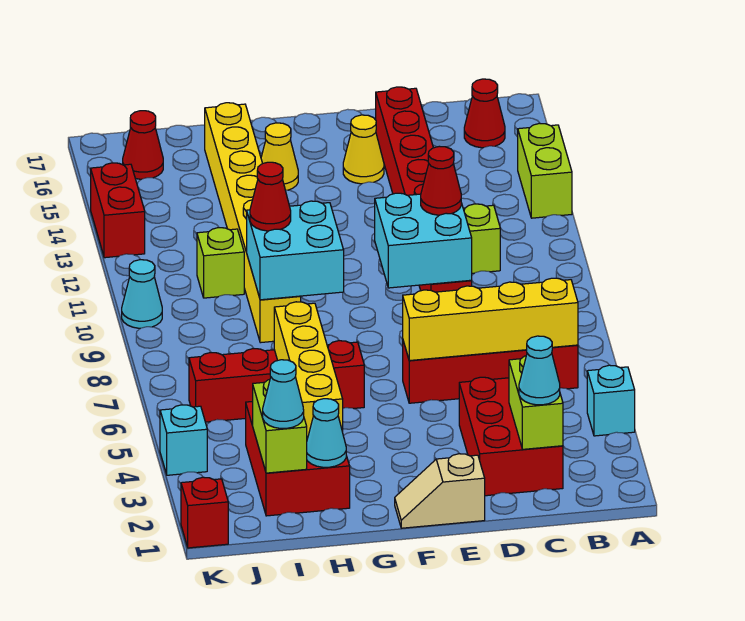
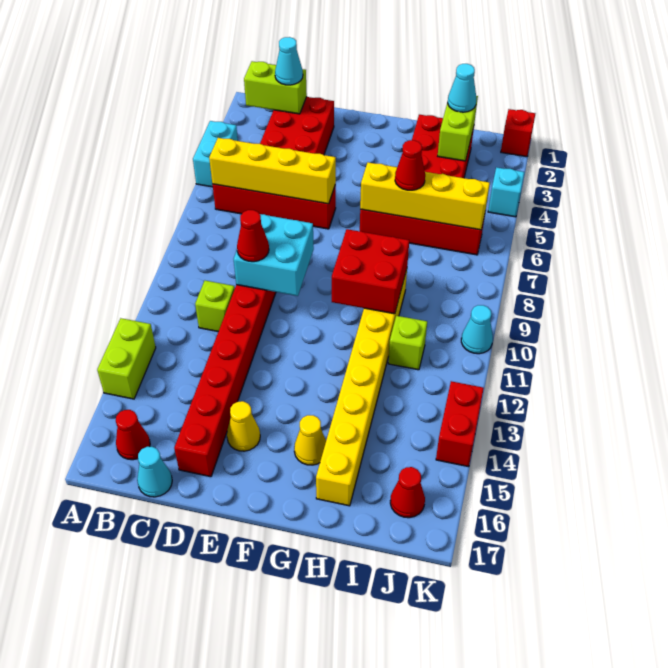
cyan brick A4 level 1 -> cyan brick A4:A5 level 1
lime brick C2:C3 level 2 -> lime brick B2:C2 level 2
tan slope E1:F1 level 1 top E -> none
cyan brick G9:H10 level 2 -> red brick G9:H10 level 2
cyan cone H2 level 2 -> cyan cone C17 level 1
yellow brick H3:H6 level 2 -> yellow brick G6:J6 level 2
red cone H10 level 3 -> red cone H6 level 3

